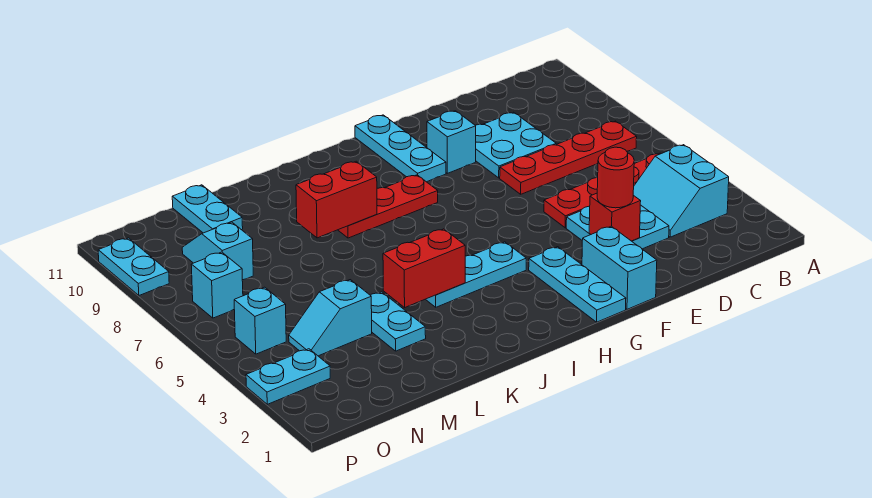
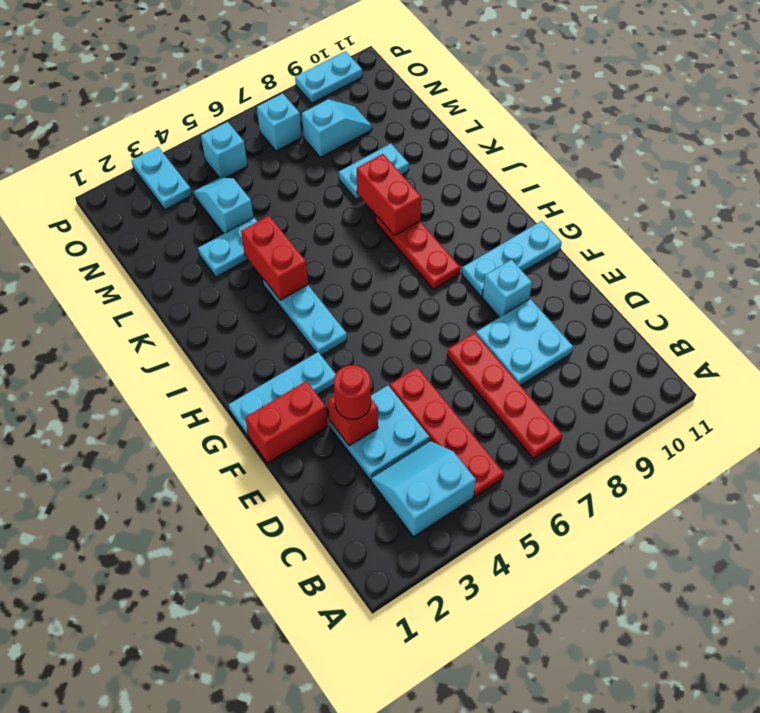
cyan brick F1:F2 level 1 -> red brick F1:F2 level 1
cyan plate M10:M11 level 1 -> cyan plate L8:L9 level 1

